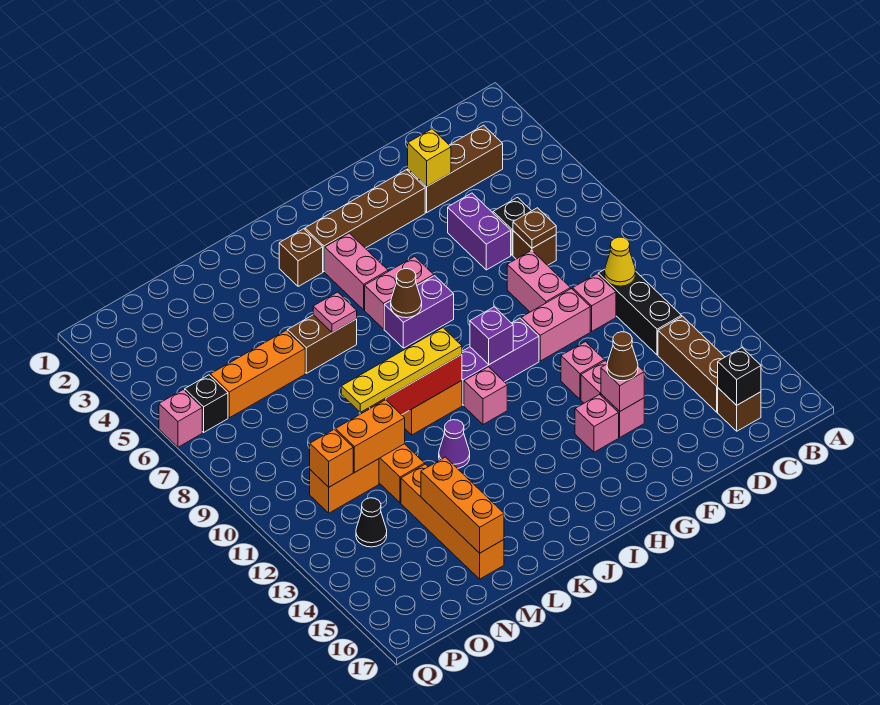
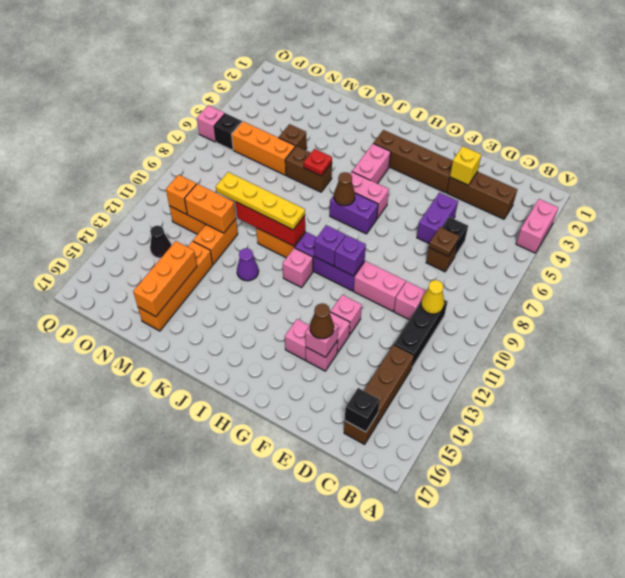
pink brick E8:E9 level 1 -> pink brick A3:A4 level 1
none -> purple brick G10 level 2
brown brick J3 level 1 -> brown brick M5 level 1
pink plate K6 level 2 -> red plate K6 level 2

